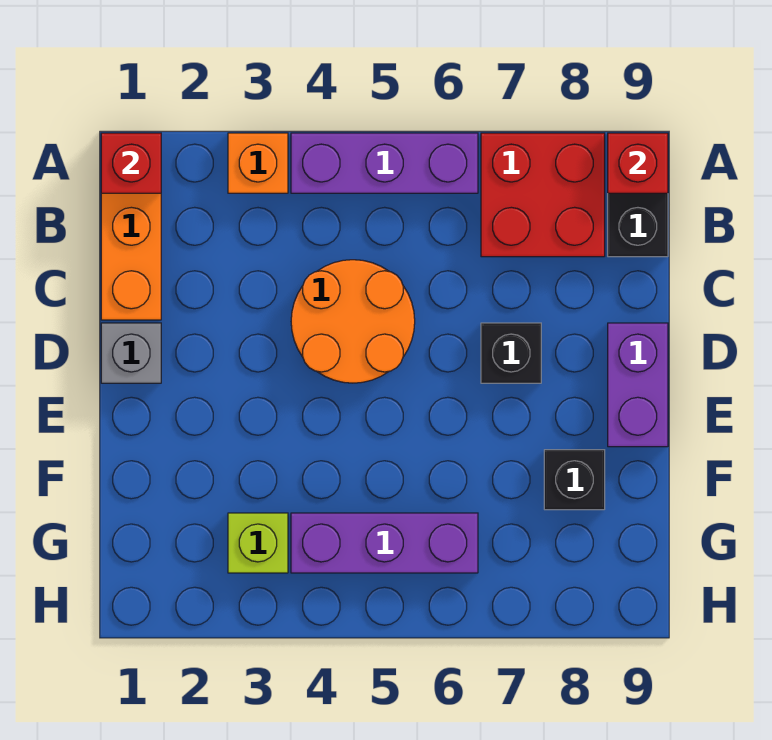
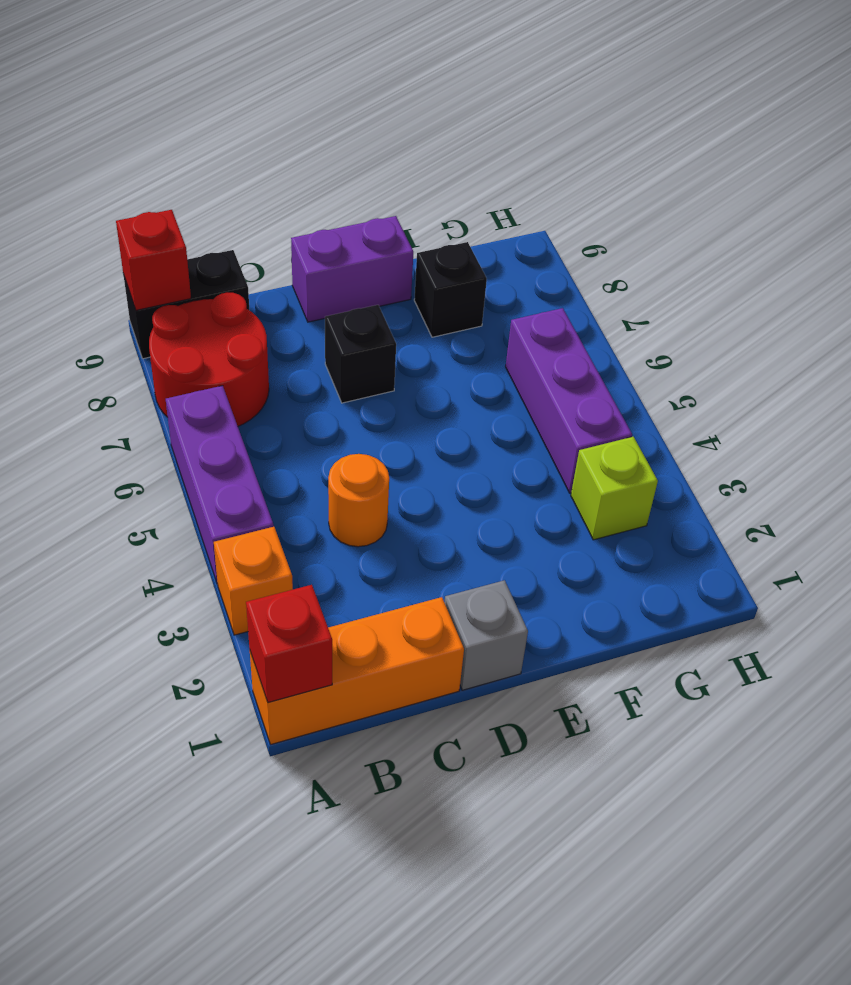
red brick A7:B8 level 1 -> red round brick A7:B8 level 1
orange round brick C4:D5 level 1 -> orange round brick C4 level 1

